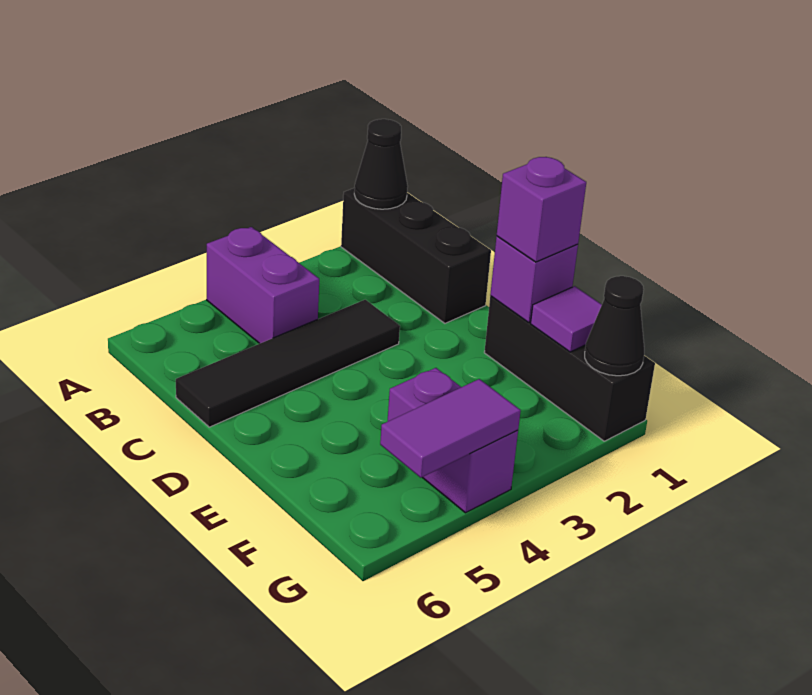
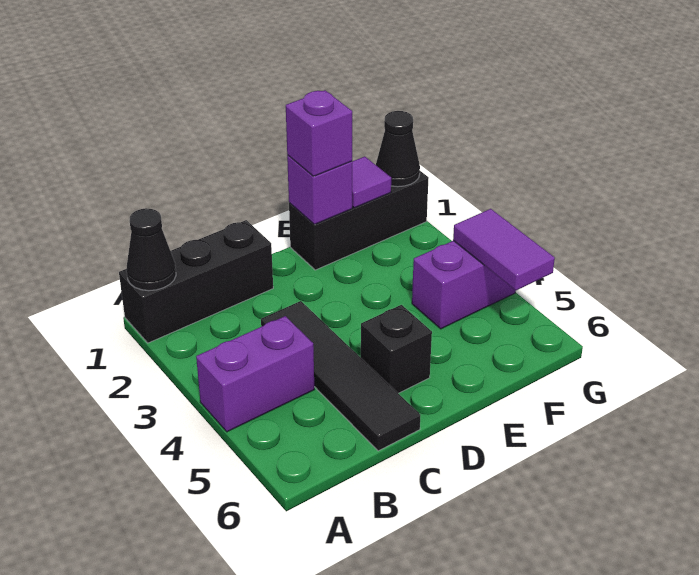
none -> black brick D5 level 1

